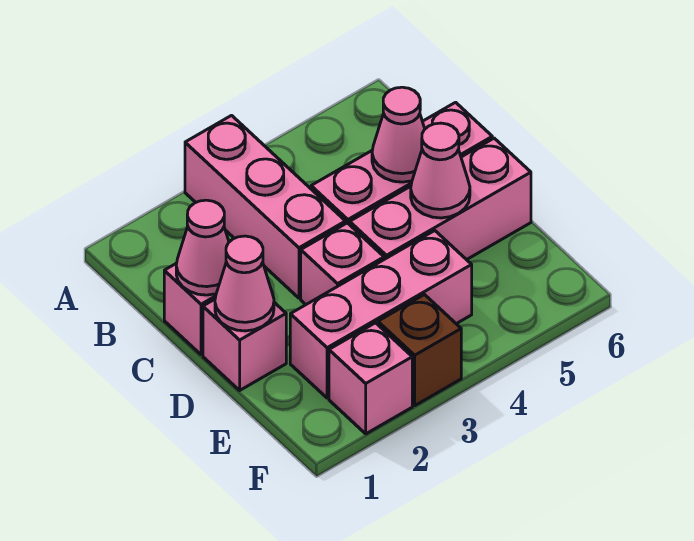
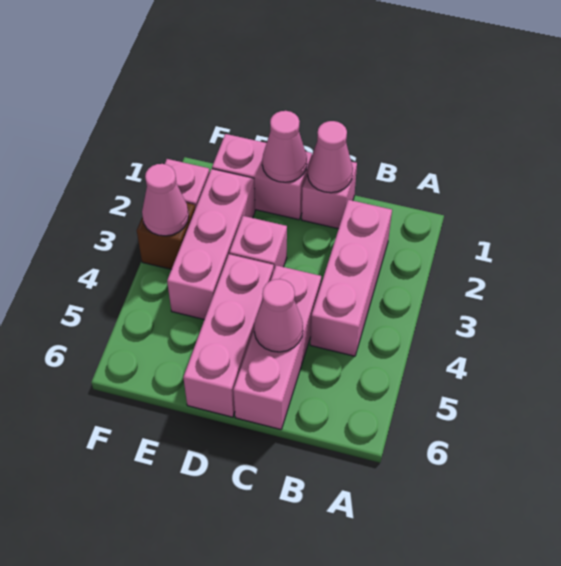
pink brick A3:C3 level 1 -> pink brick B2:B4 level 1
pink brick D1 level 1 -> pink brick D1:E1 level 1
pink cone D5 level 2 -> pink cone F3 level 2

